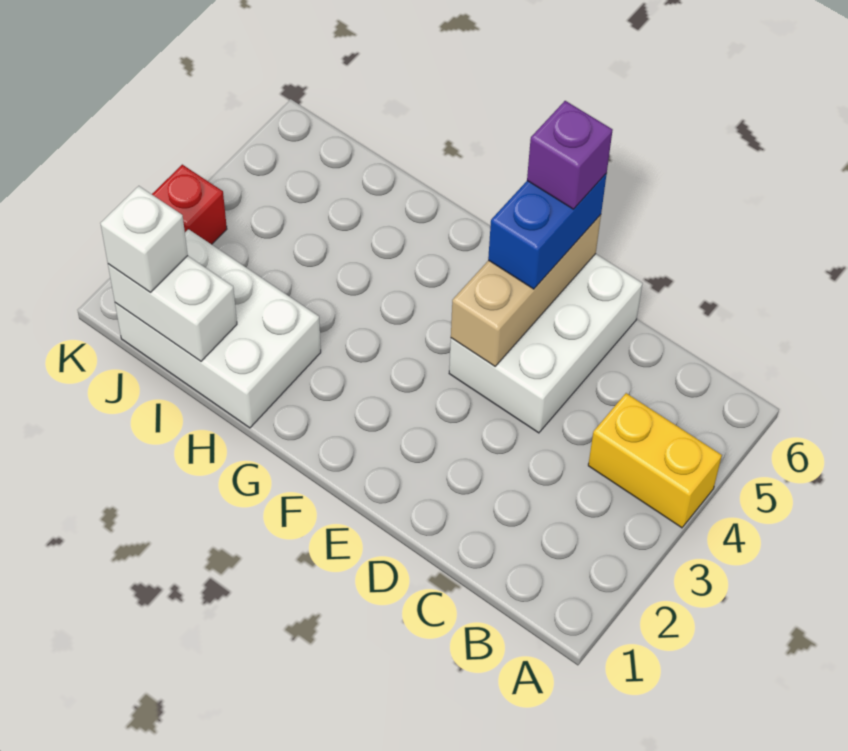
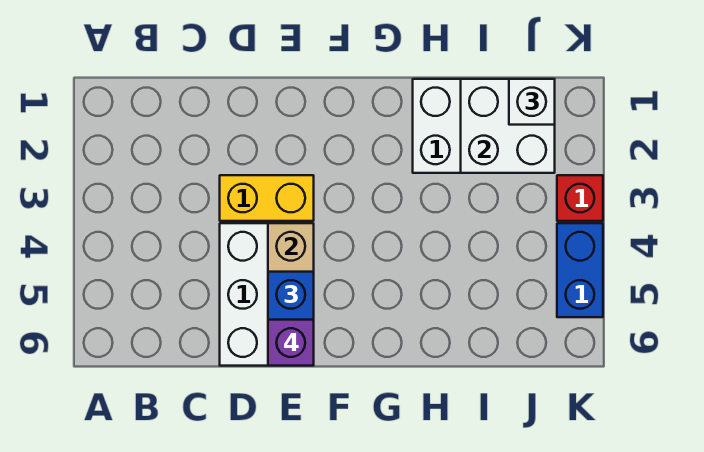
yellow brick A4:B4 level 1 -> yellow brick D3:E3 level 1
white brick I1:J1 level 2 -> white brick I1:J2 level 2
none -> blue brick K4:K5 level 1

